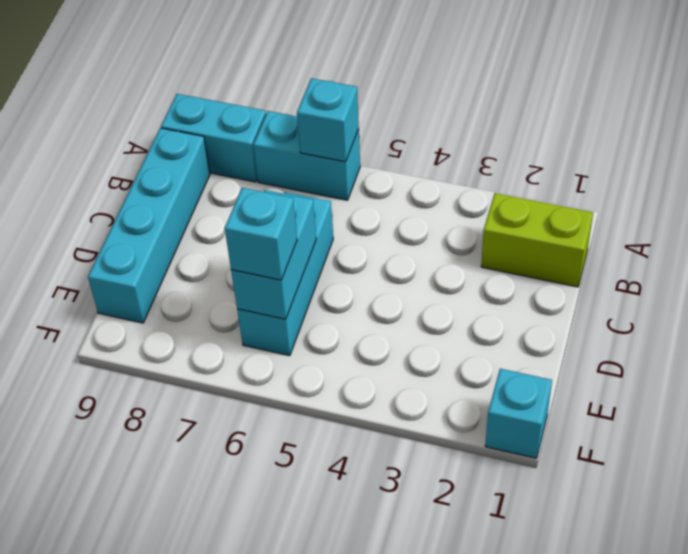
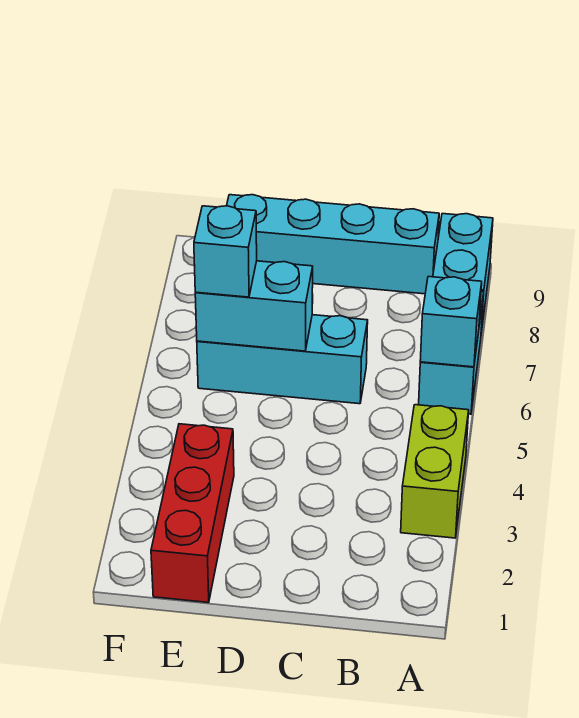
lime brick B1:B2 level 1 -> lime brick A3:A4 level 1
none -> red brick E1:E3 level 1
cyan brick F1 level 1 -> none

